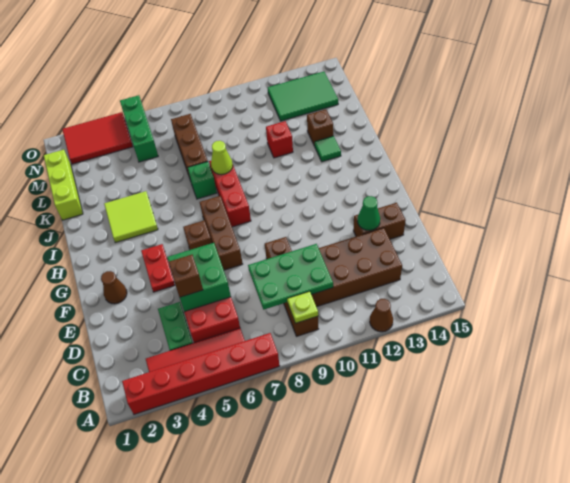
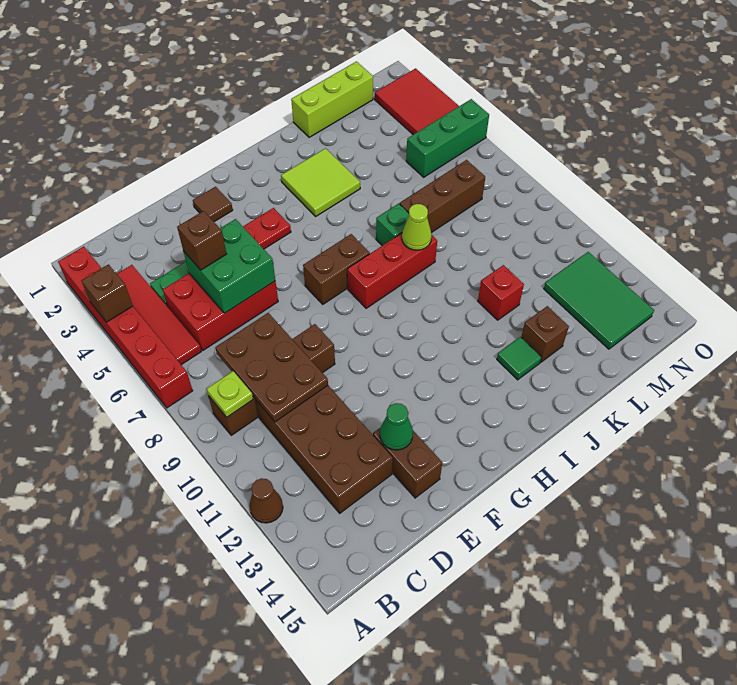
green plate C8:D10 level 2 -> brown plate C8:D10 level 2
brown cone F2 level 1 -> brown tile F2 level 1
brown brick F7:H7 level 1 -> brown brick G7:H7 level 1
brown brick G6 level 1 -> brown brick A4 level 2

